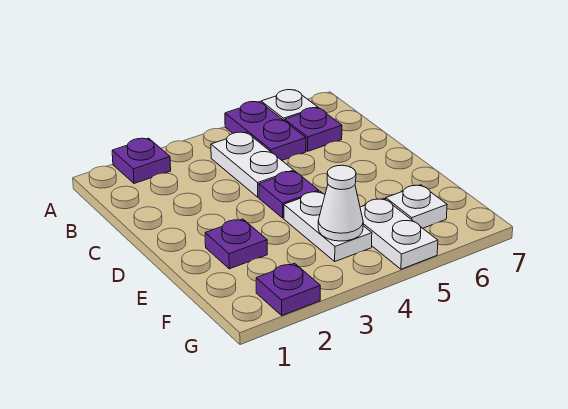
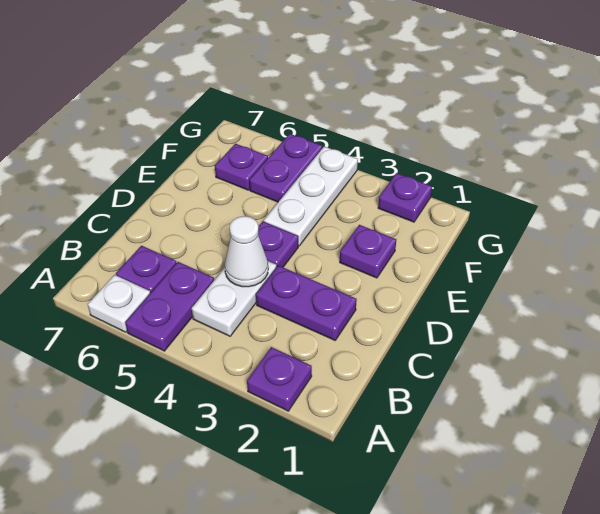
none -> purple plate C2:C3 level 1
white plate E4:F4 level 1 -> white plate E4:G4 level 1
white cone F4 level 2 -> white cone C4 level 2
white plate F5:G5 level 1 -> purple plate F5:G5 level 1
white plate F6 level 1 -> purple plate F6 level 1

